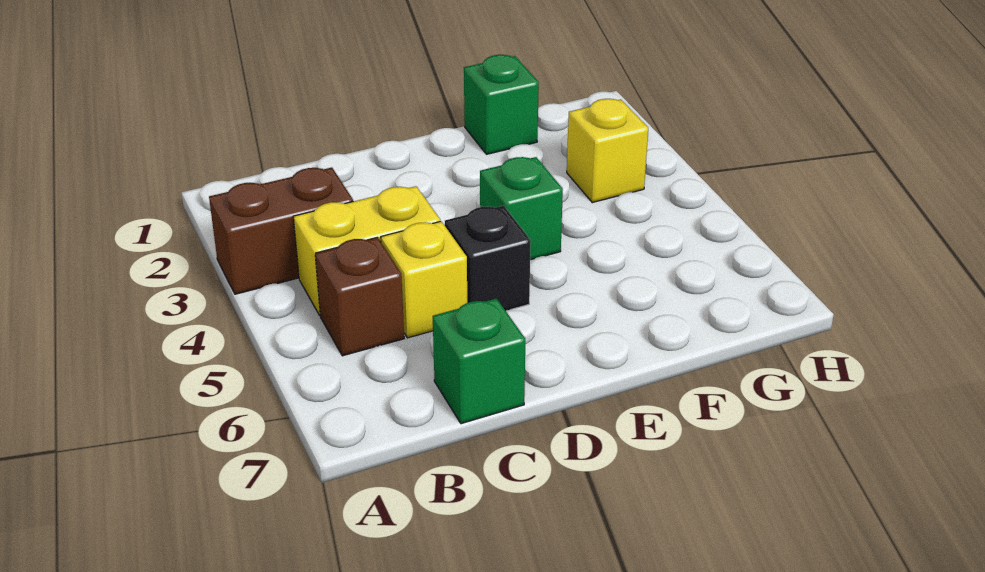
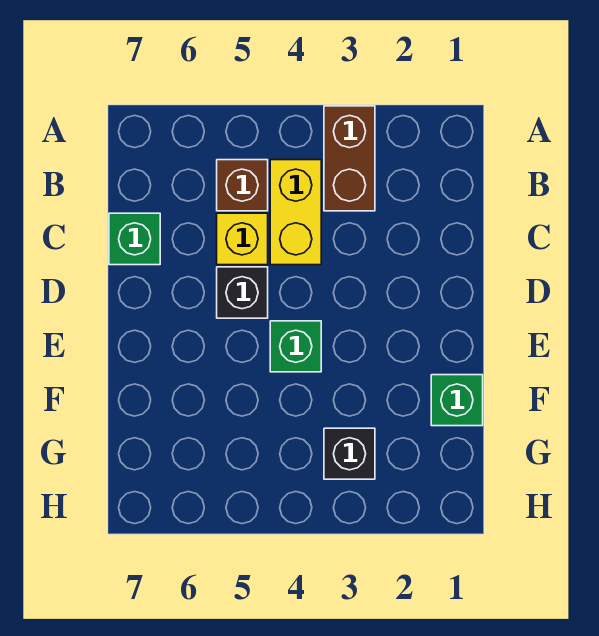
yellow brick G3 level 1 -> black brick G3 level 1

